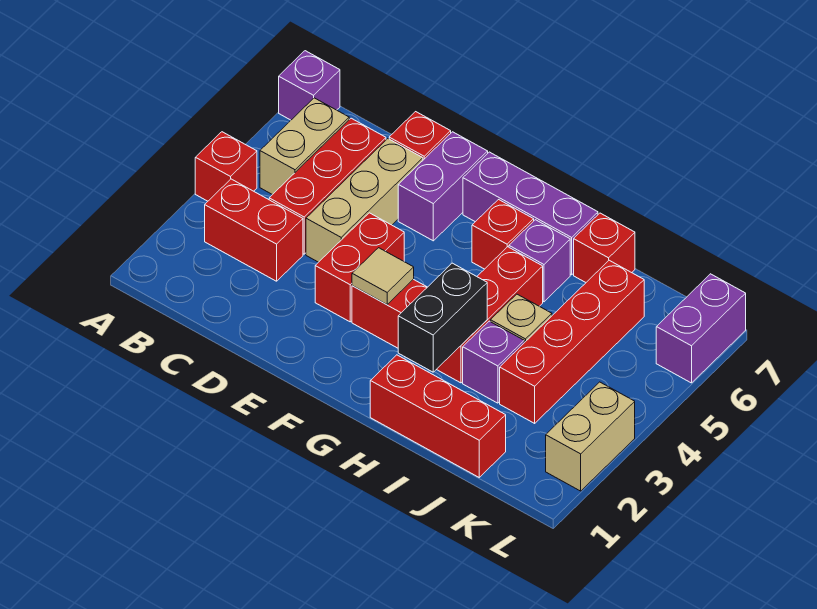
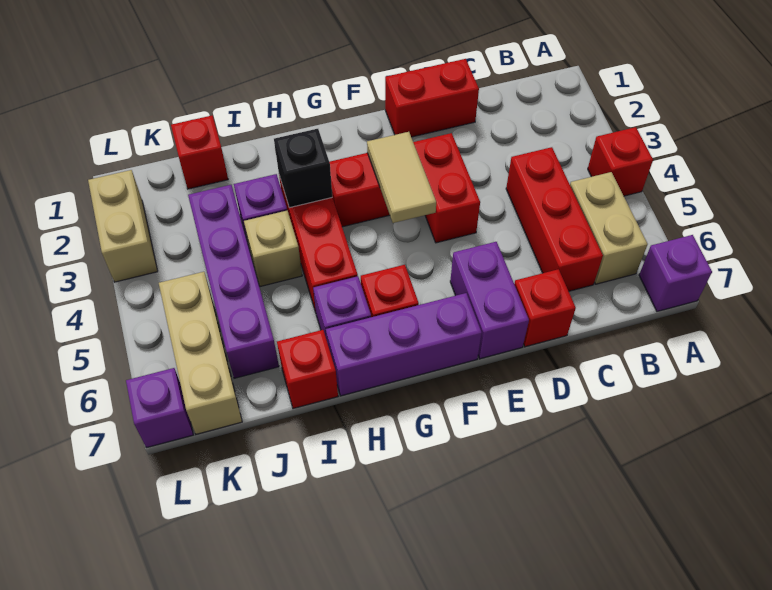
red brick B3:C3 level 1 -> red brick D1:E1 level 1
tan brick D4:D6 level 1 -> tan brick K5:K7 level 1
tan tile F3 level 2 -> tan tile F3:F4 level 2
red brick H1:J1 level 1 -> red brick J1 level 1
black brick H2:H3 level 2 -> black brick H3 level 2
red brick J3:J6 level 1 -> purple brick J3:J6 level 1
purple brick L6:L7 level 1 -> purple brick L7 level 1

